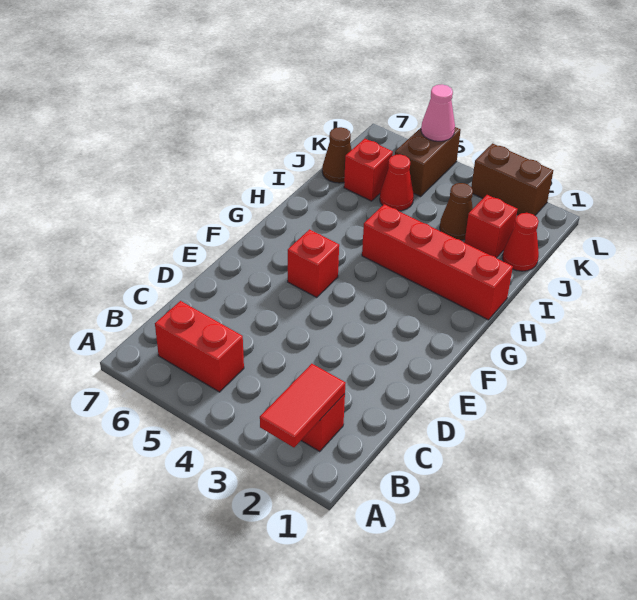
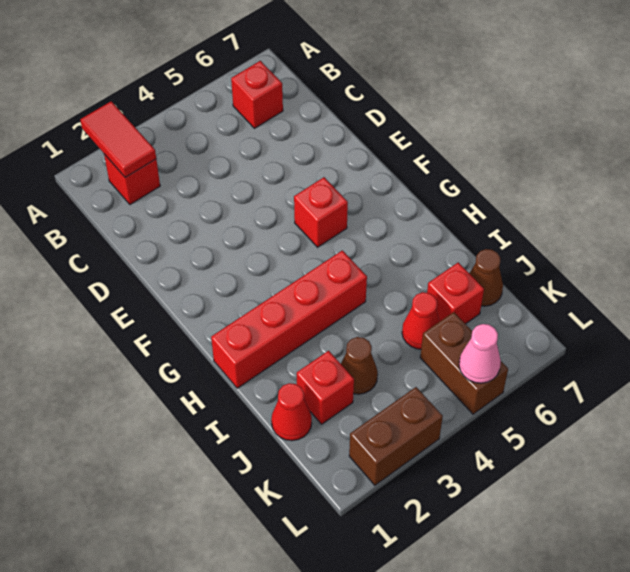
red brick B5:B6 level 1 -> red brick B6 level 1

